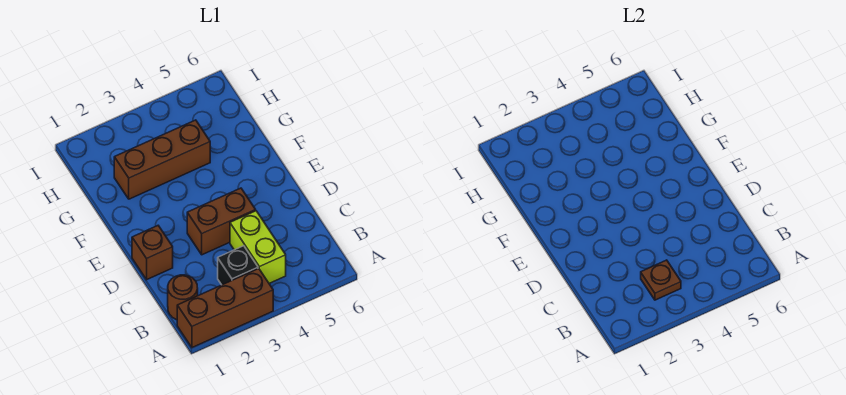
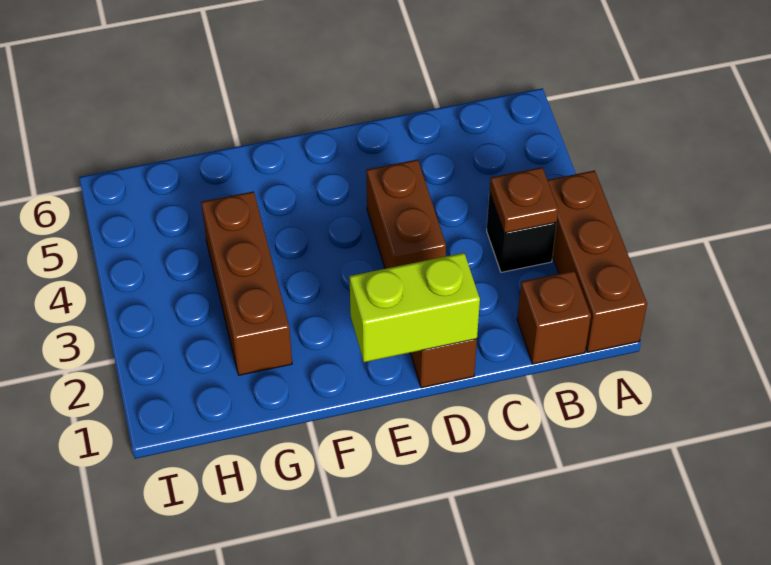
brown round brick B1 level 1 -> brown brick B1 level 1
lime brick B4:C4 level 1 -> lime brick D1:E1 level 2

